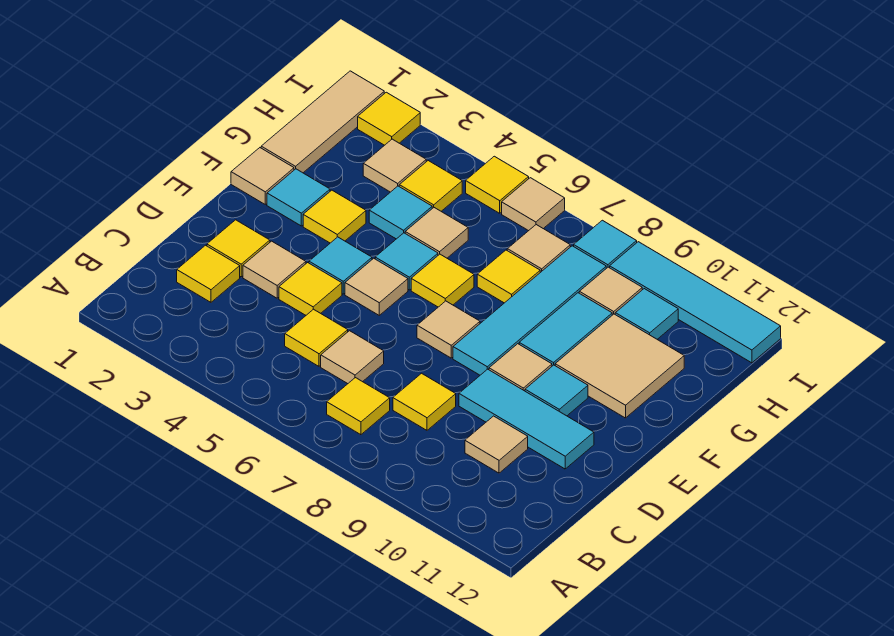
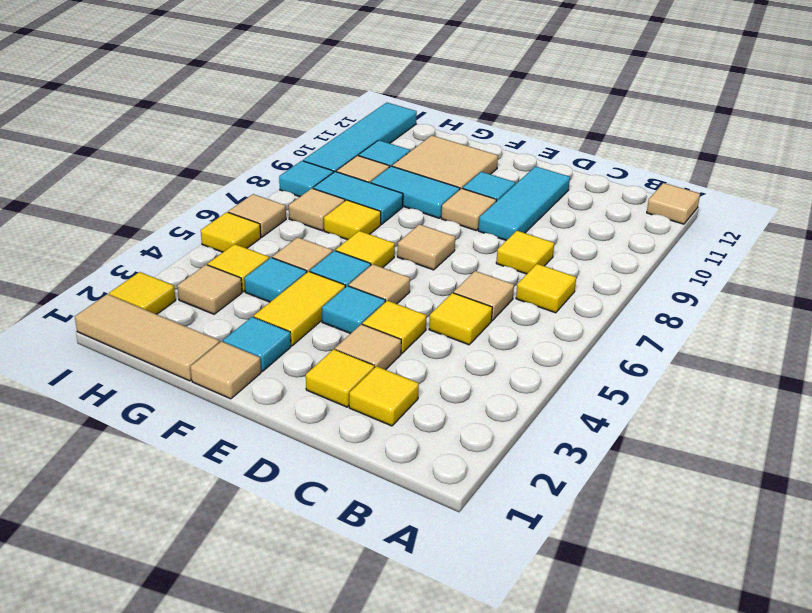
tan tile C10 level 1 -> tan tile A12 level 1
cyan tile E8:H8 level 1 -> cyan tile G8:H8 level 1
yellow tile F3 level 1 -> yellow tile F3:F4 level 1

